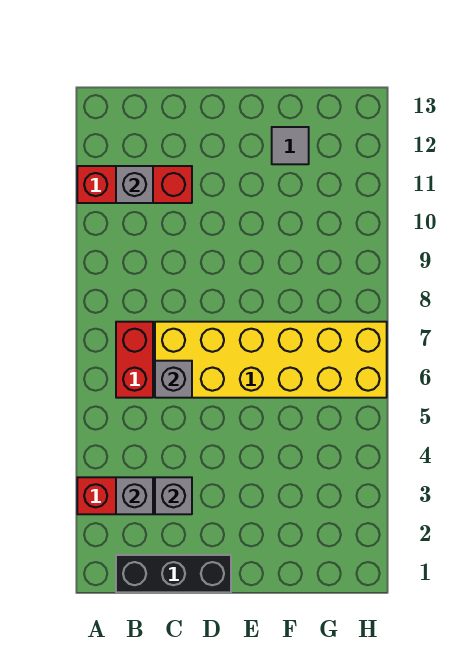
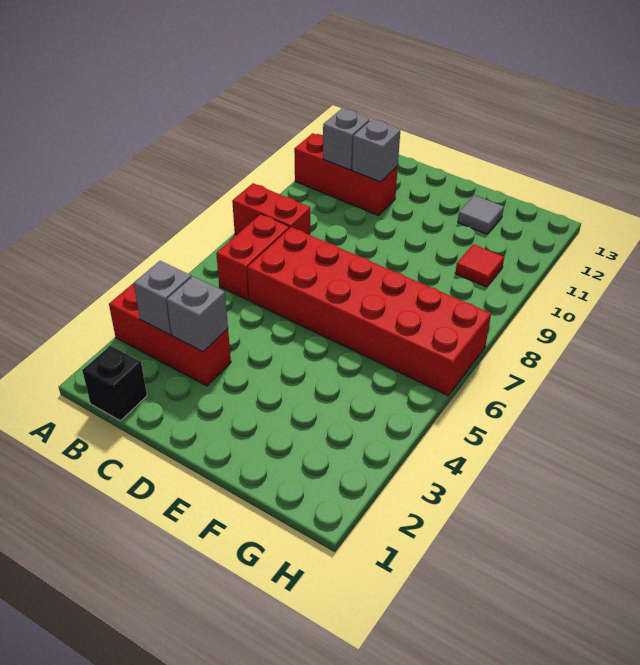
none -> red brick A8:B8 level 1
black brick B1:D1 level 1 -> black brick B1 level 1
yellow brick C6:H7 level 1 -> red brick C6:H7 level 1
grey brick C6 level 2 -> grey brick C11 level 2
none -> red tile G10 level 1

